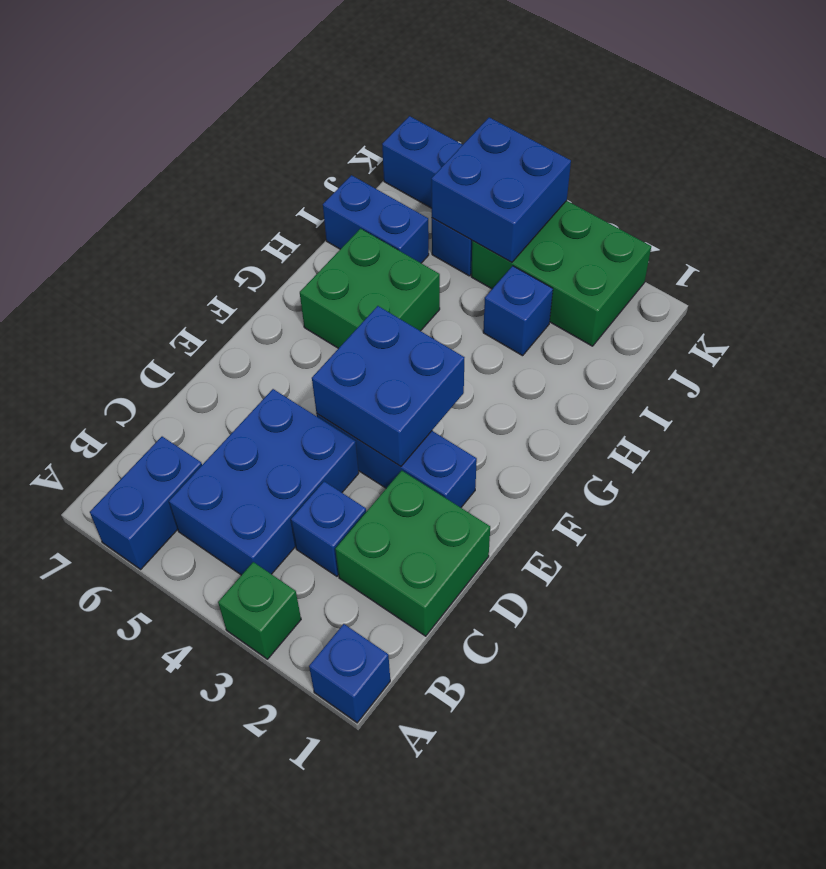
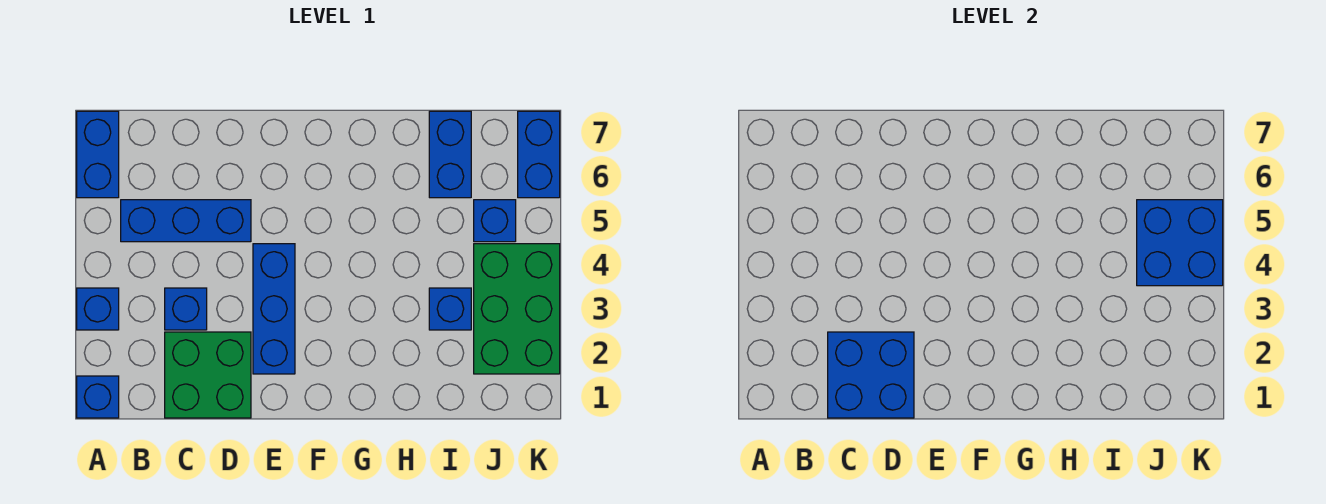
green brick A3 level 1 -> blue brick A3 level 1
blue brick A6:B6 level 1 -> blue brick A6:A7 level 1
blue brick B4:D5 level 1 -> blue brick B5:D5 level 1
blue brick E3:F4 level 2 -> blue brick C1:D2 level 2
green brick G5:H6 level 1 -> none

